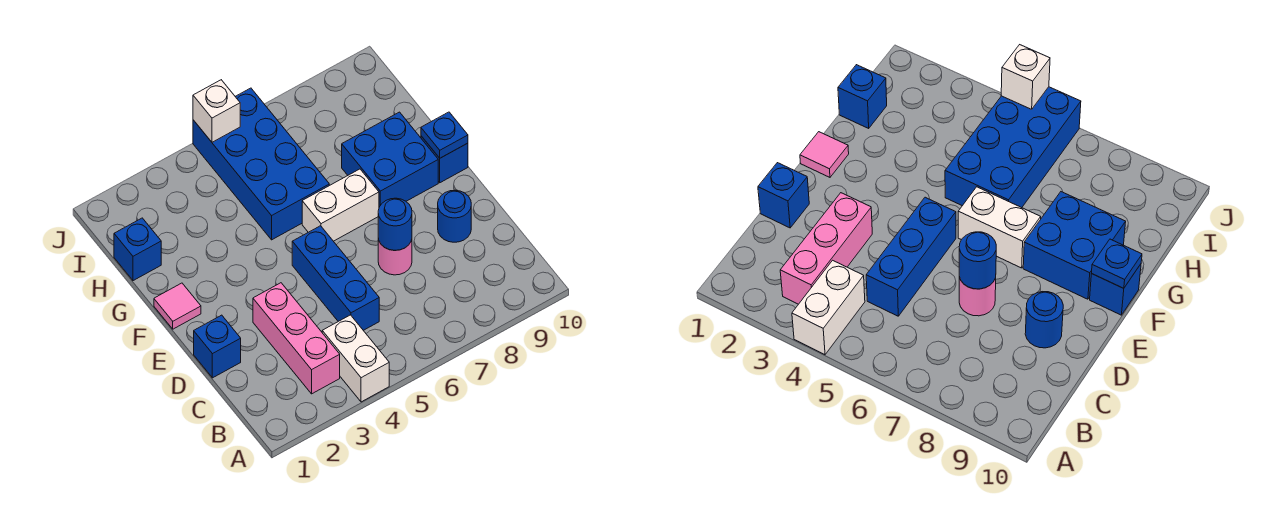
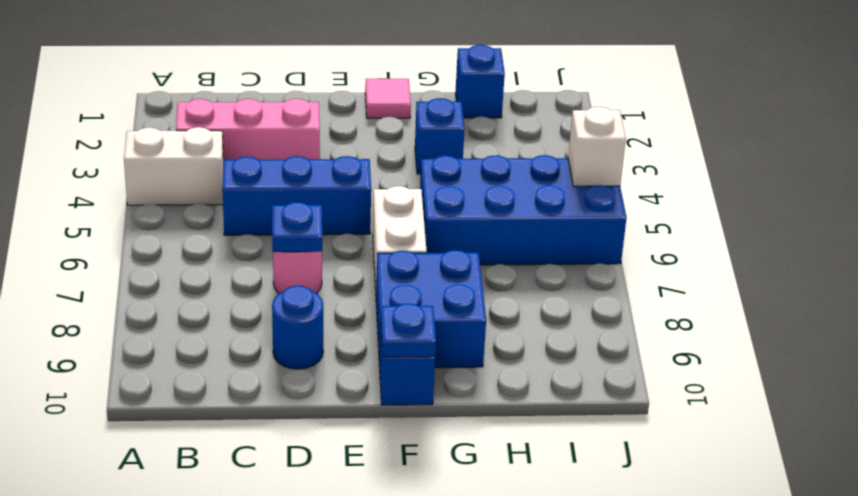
blue brick D1 level 1 -> blue brick G3 level 1
blue round brick D7 level 2 -> blue plate D7 level 2

